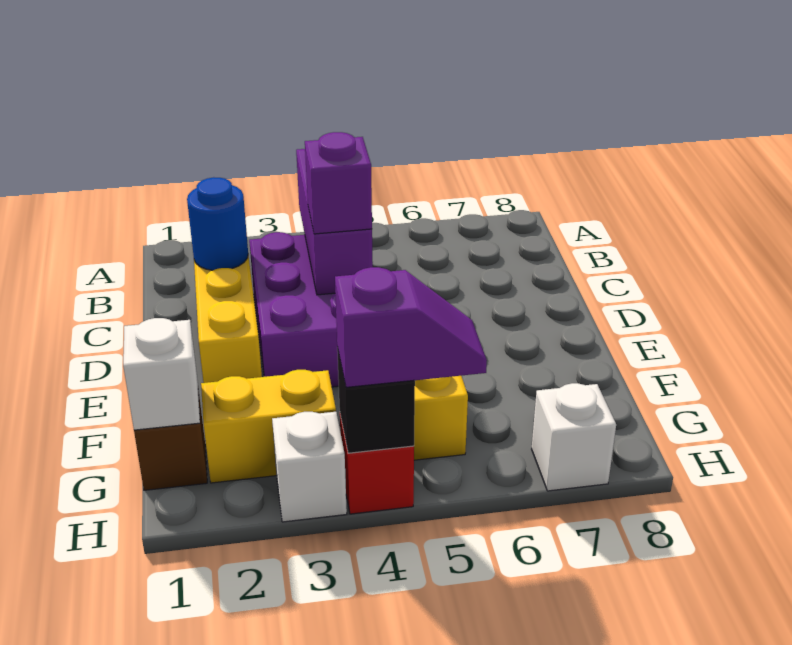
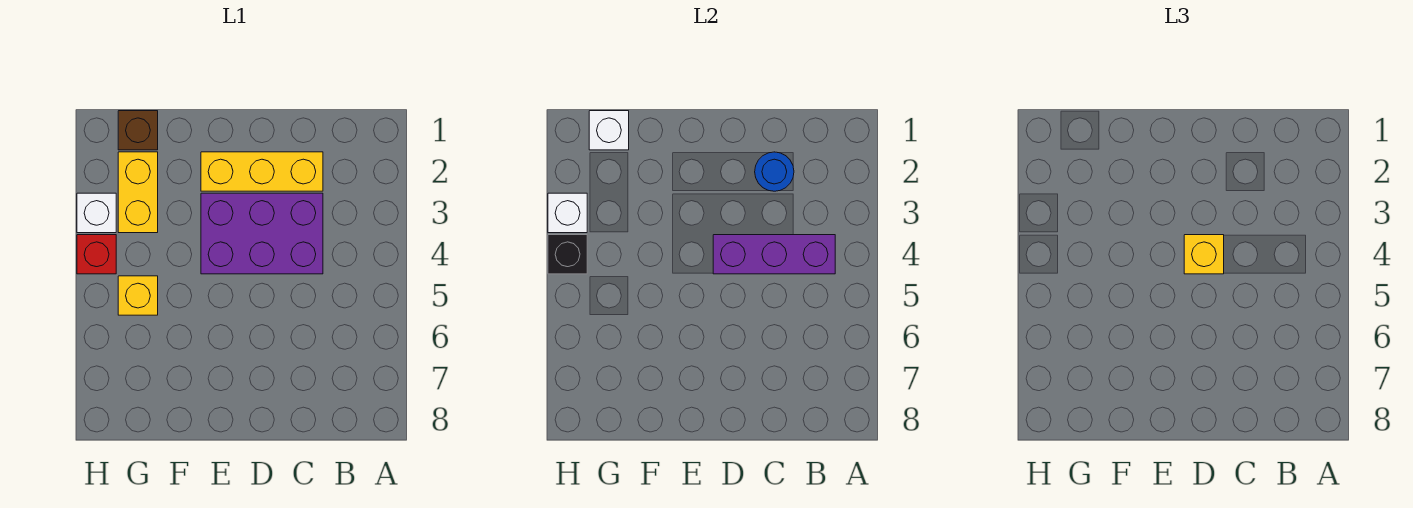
purple brick D4 level 3 -> yellow brick D4 level 3
purple slope H4:H5 level 3 top 4 -> none
white brick H7 level 1 -> white brick H3 level 2

